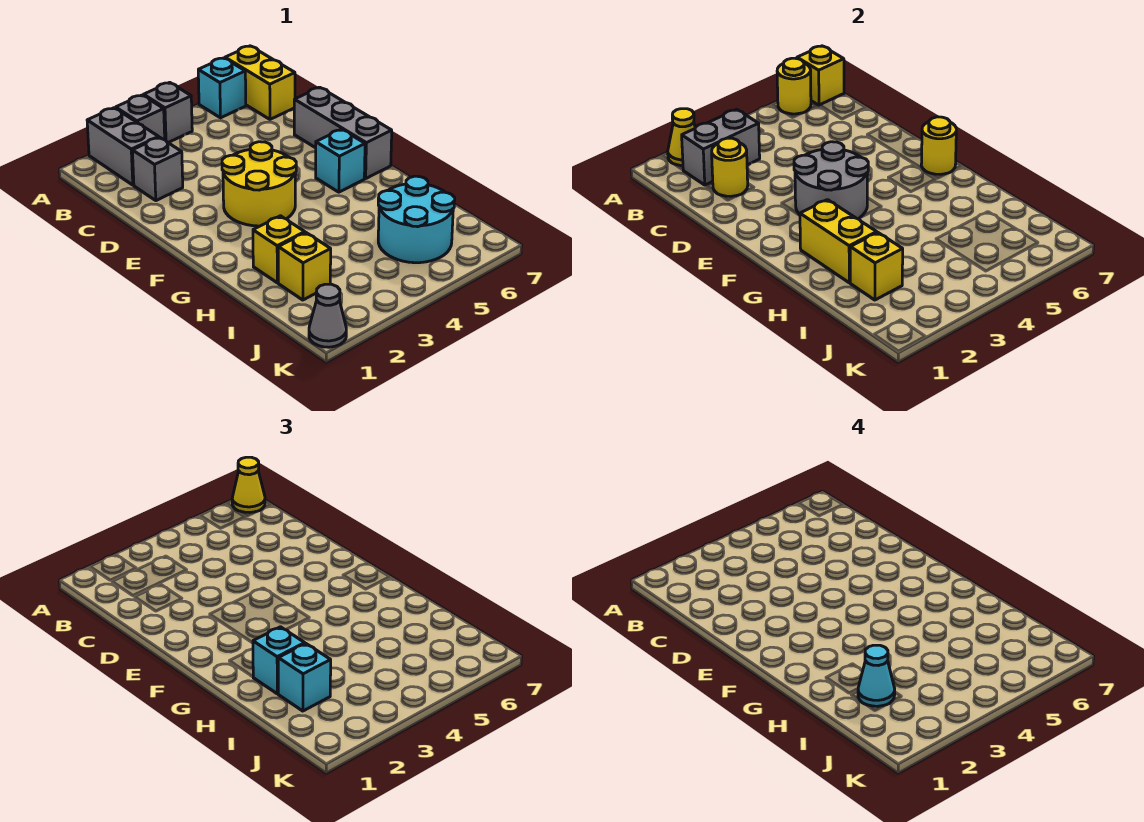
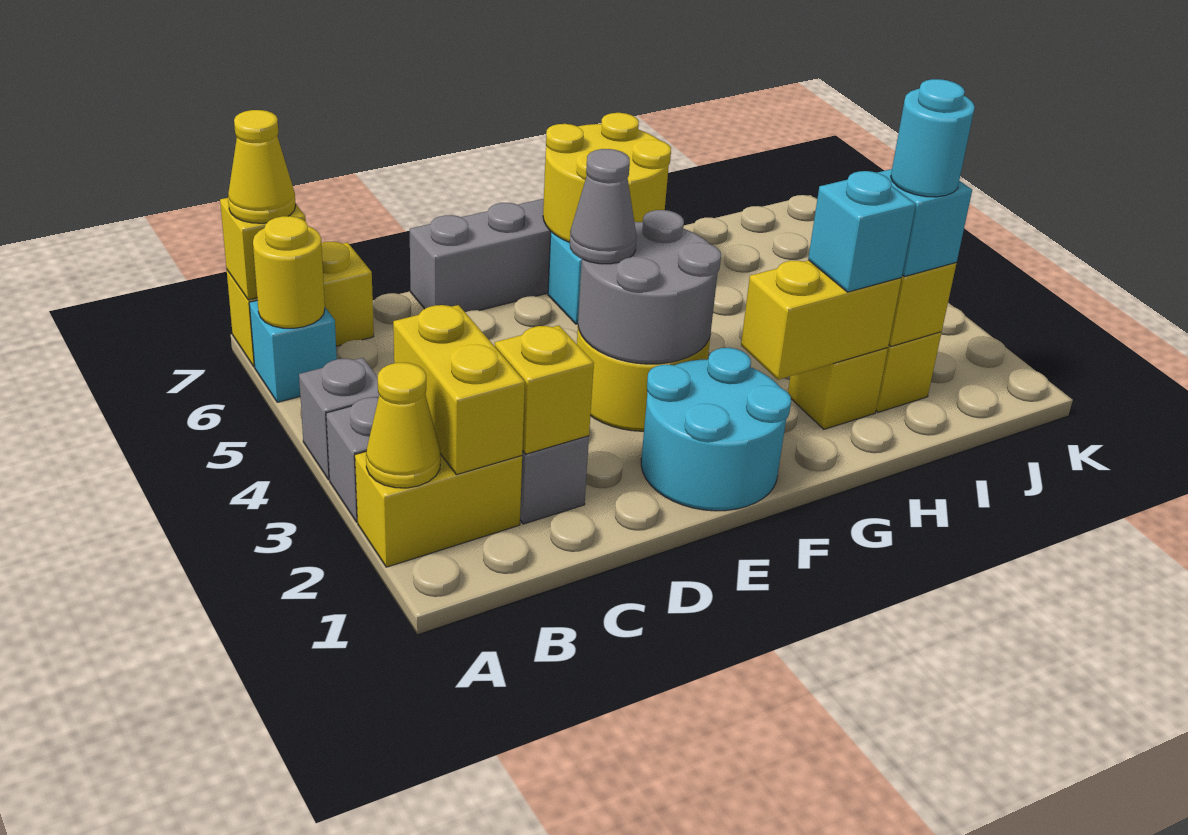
grey brick A2:B2 level 1 -> yellow brick A2:B2 level 1
grey brick B2:B3 level 2 -> yellow brick B2:B3 level 2
yellow round brick C2 level 2 -> yellow brick C2 level 2
yellow round brick F7 level 2 -> yellow round brick F6:G7 level 2
cyan cone I2 level 4 -> cyan round brick I2 level 4
cyan round brick I5:J6 level 1 -> cyan round brick E1:F2 level 1
grey cone K1 level 1 -> grey cone E4 level 3

